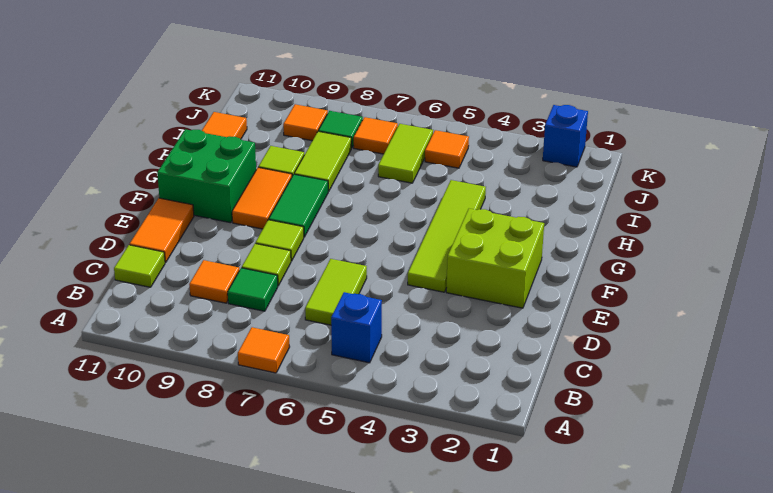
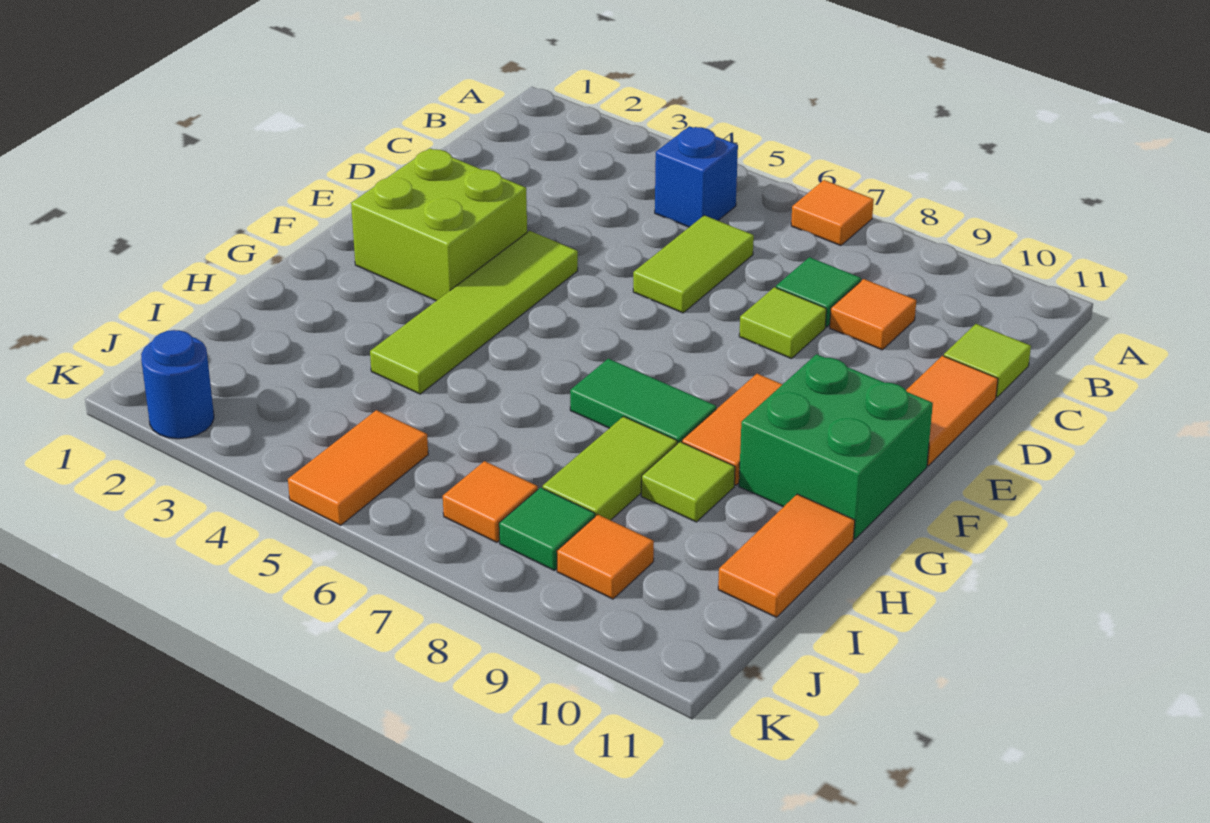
lime tile E8 level 1 -> none
green tile F8:G8 level 1 -> green tile G7:G8 level 1
lime tile I6:J6 level 1 -> none
orange tile J5 level 1 -> orange tile J5:K5 level 1
blue brick K2 level 1 -> blue round brick K2 level 1

